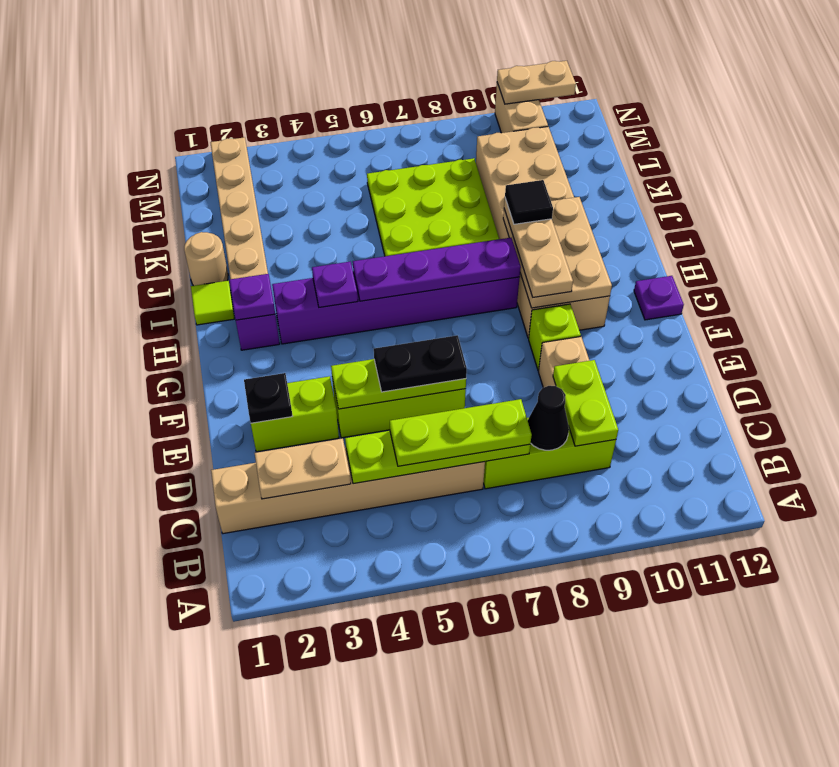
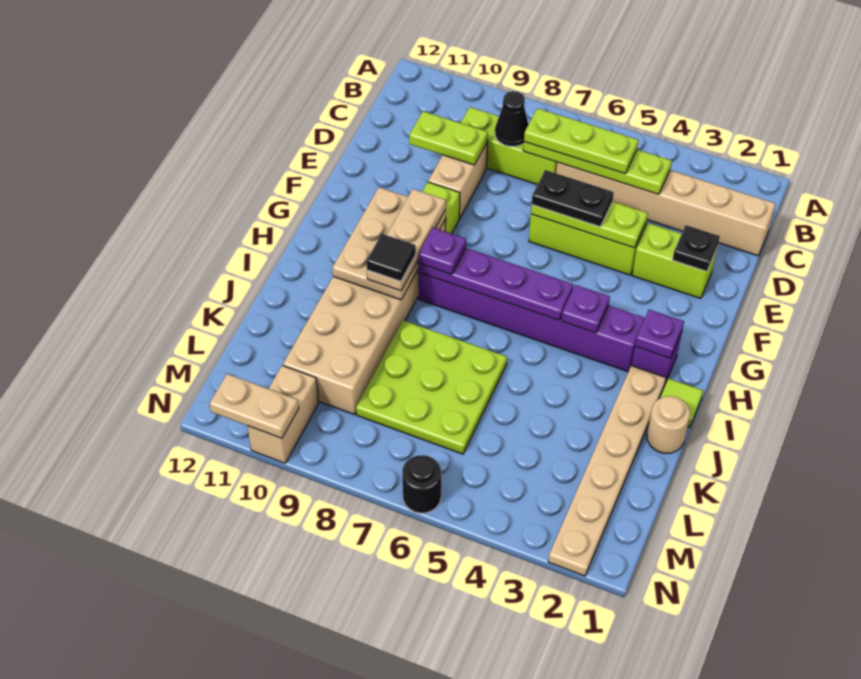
tan plate C2:C3 level 2 -> none
lime plate C9:D9 level 2 -> lime plate D9:D10 level 2
purple plate G12 level 1 -> purple plate H8 level 3
none -> black round brick N6 level 1

